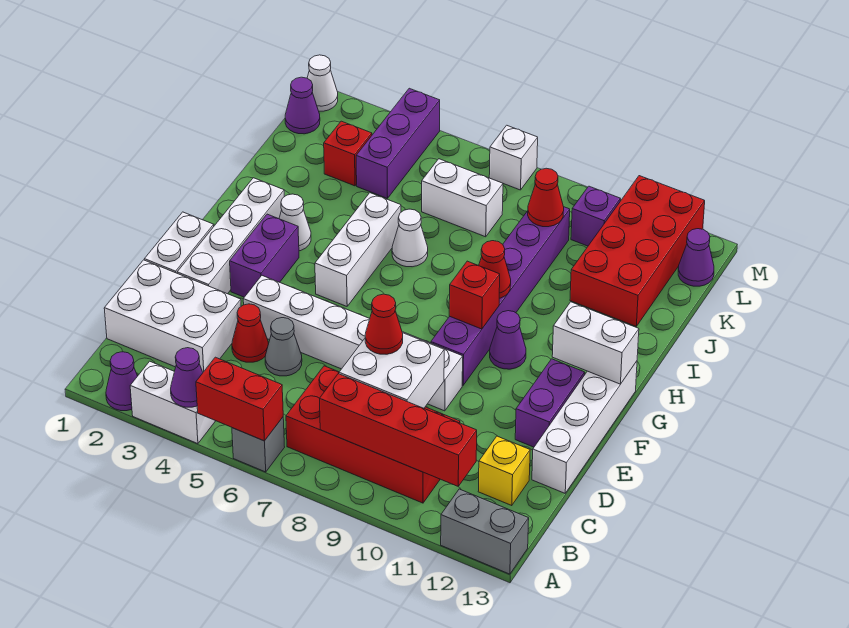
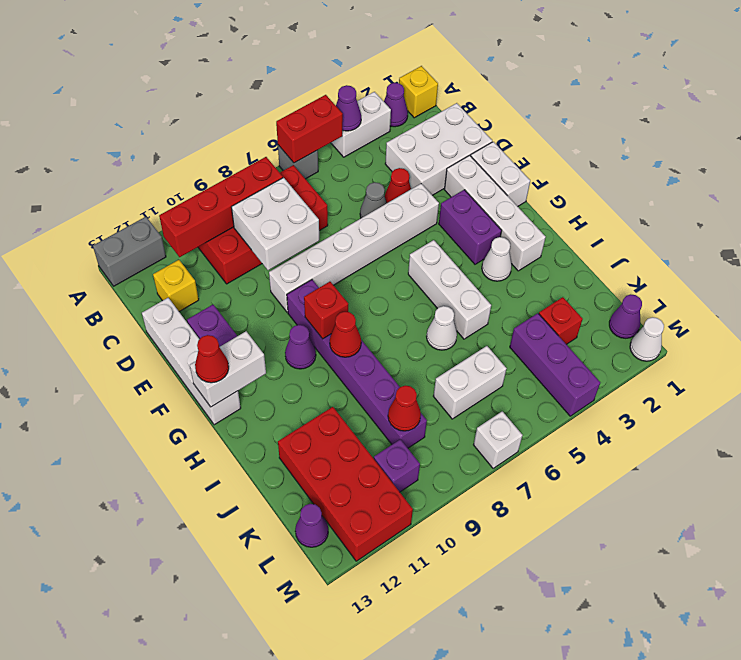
none -> yellow brick A1 level 1
red cone D8 level 3 -> red cone G13 level 3

